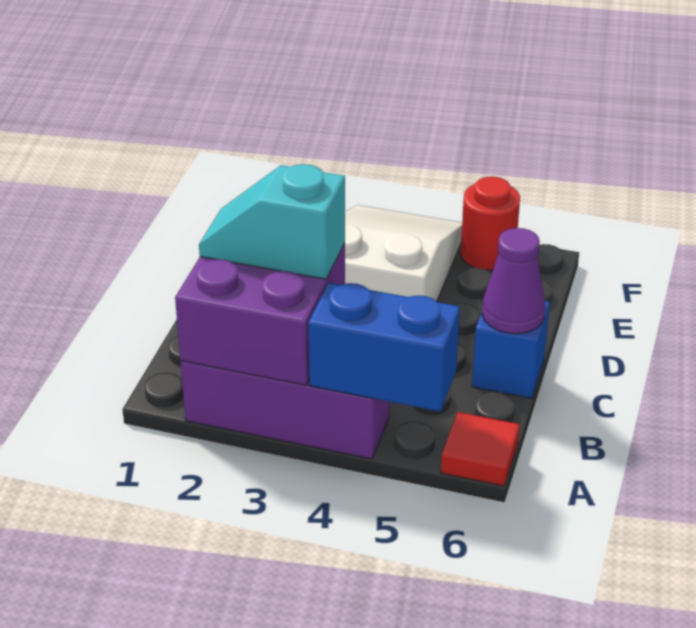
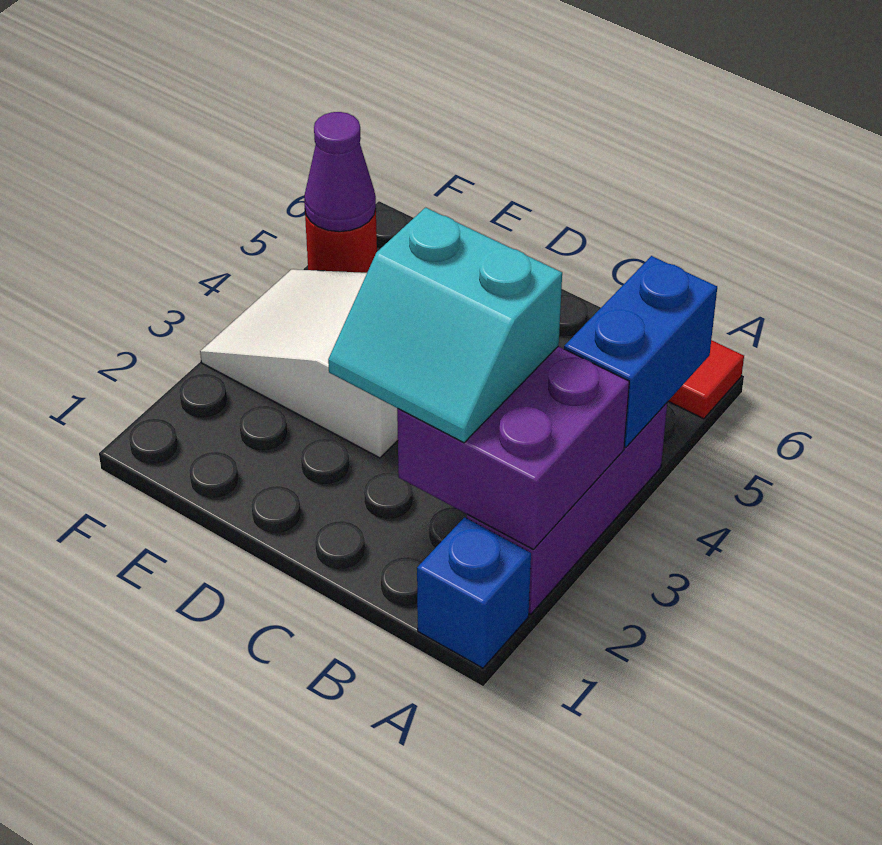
cyan slope B2:B3 level 3 top 3 -> cyan slope B2:C3 level 3 top 3
blue brick C6 level 1 -> blue brick A1 level 1
purple cone C6 level 2 -> purple cone F5 level 2

